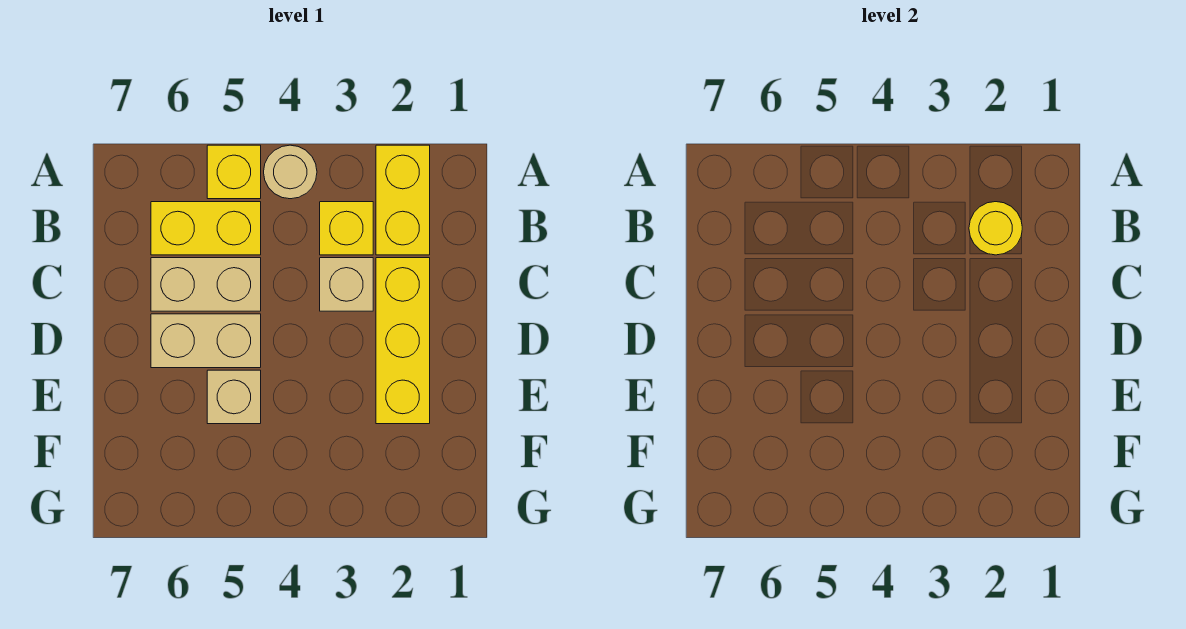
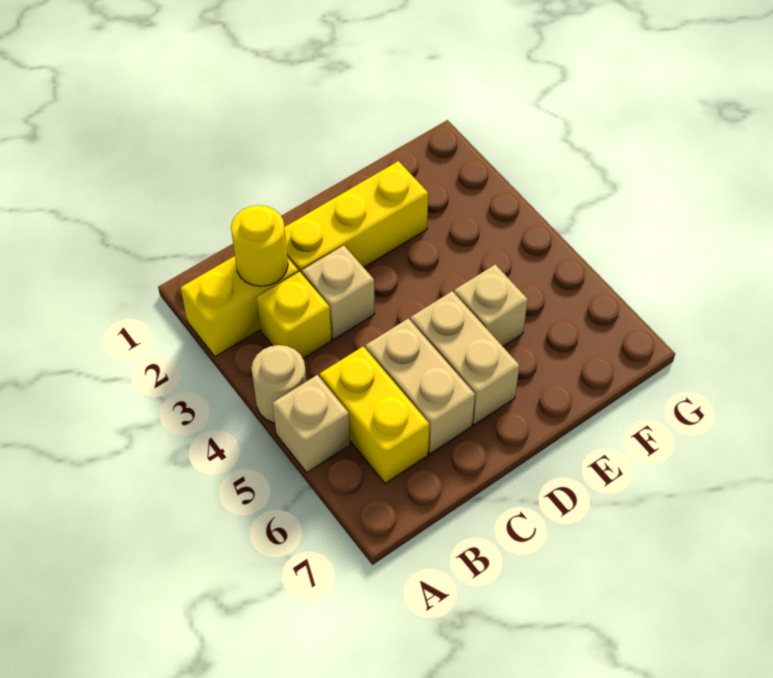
yellow brick A5 level 1 -> tan brick A5 level 1

